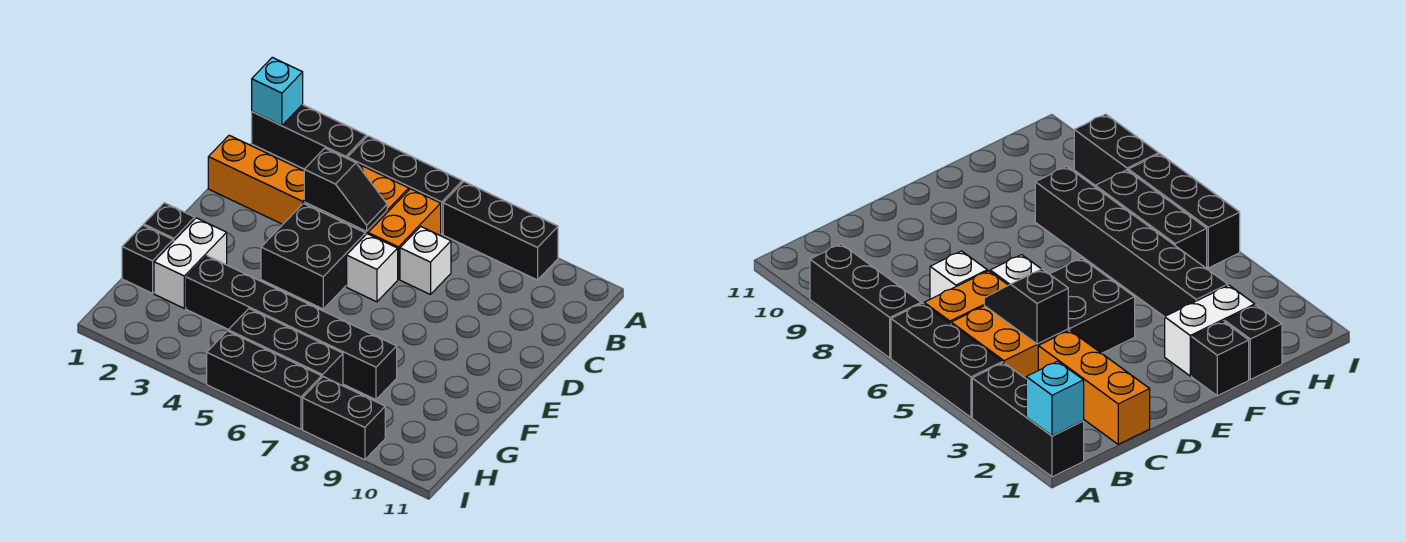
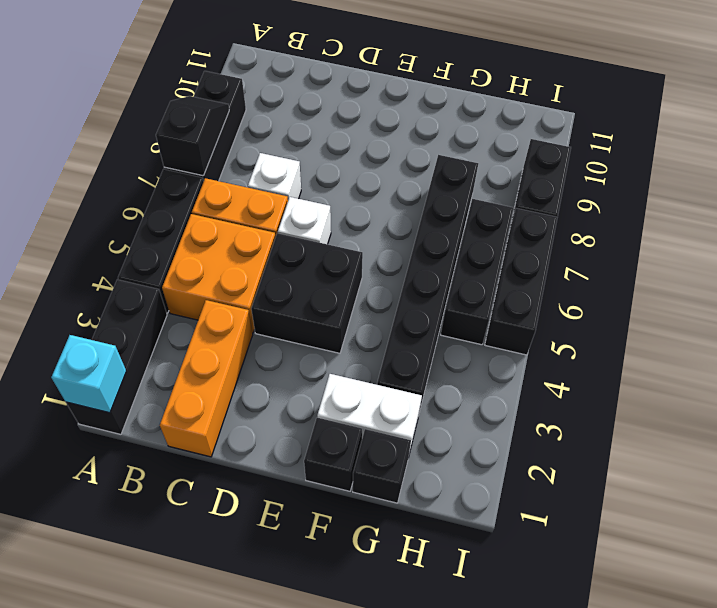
black slope C4:C5 level 2 top 4 -> black slope A7:A8 level 2 top 7

